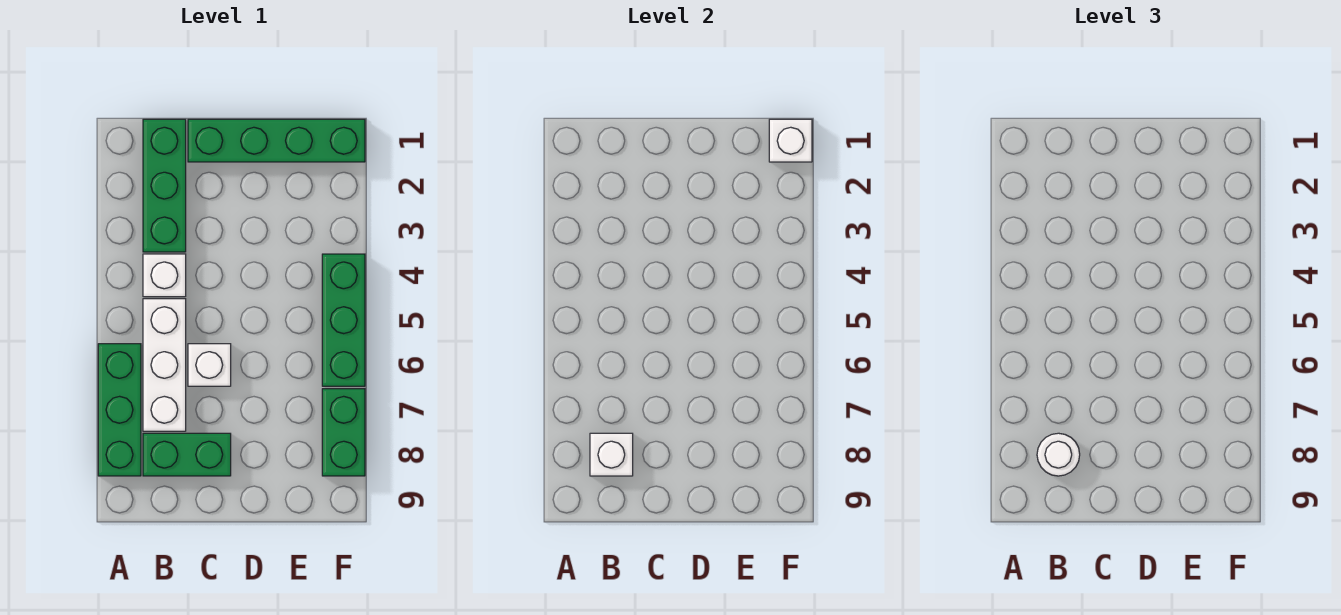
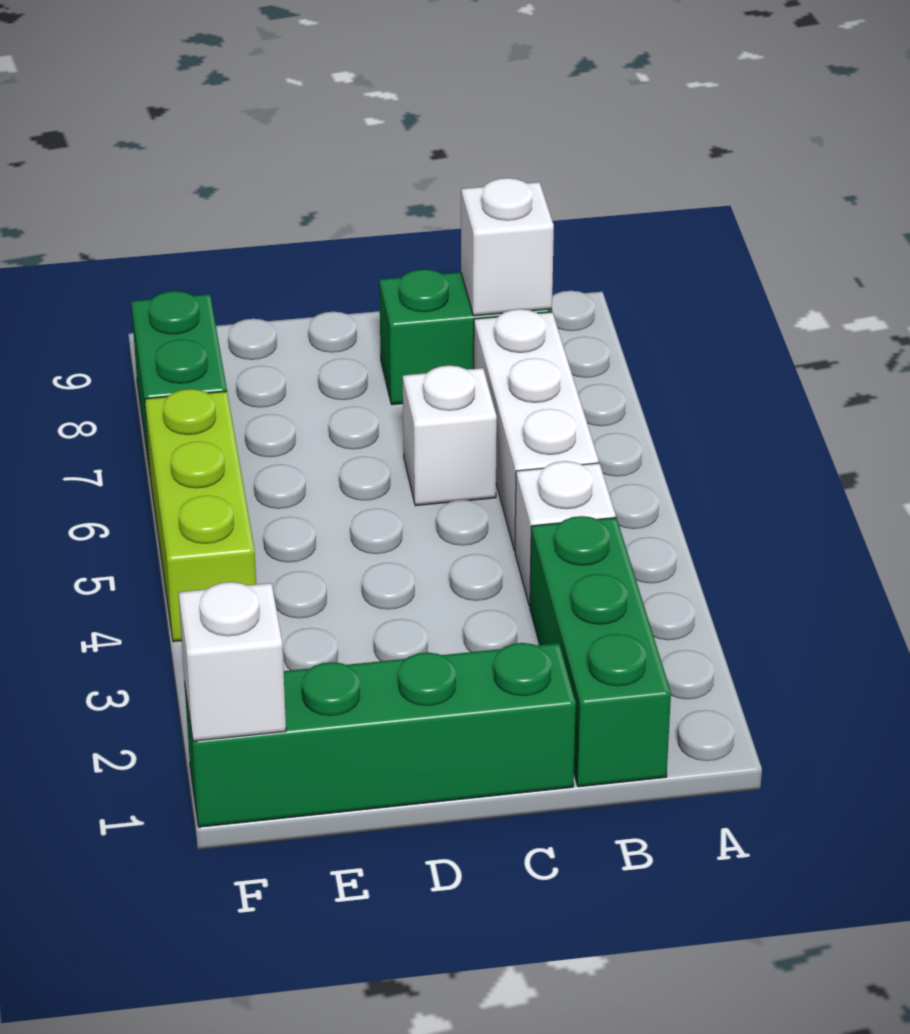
green brick A6:A8 level 1 -> none
white round brick B8 level 3 -> none
green brick F4:F6 level 1 -> lime brick F4:F6 level 1

